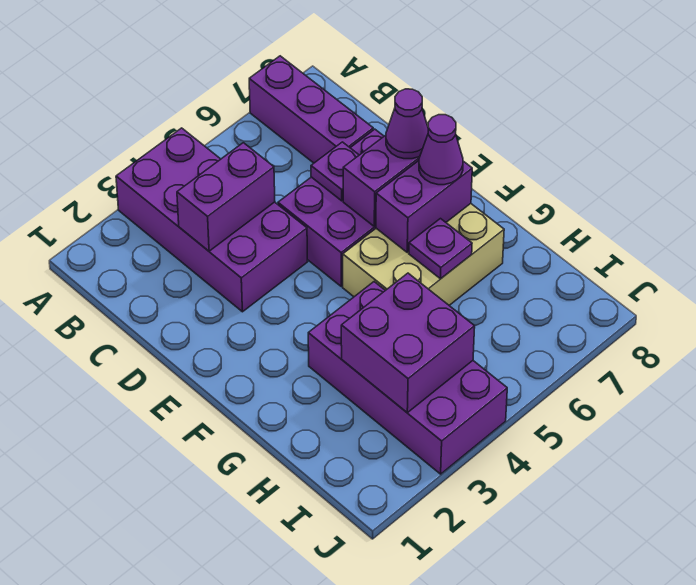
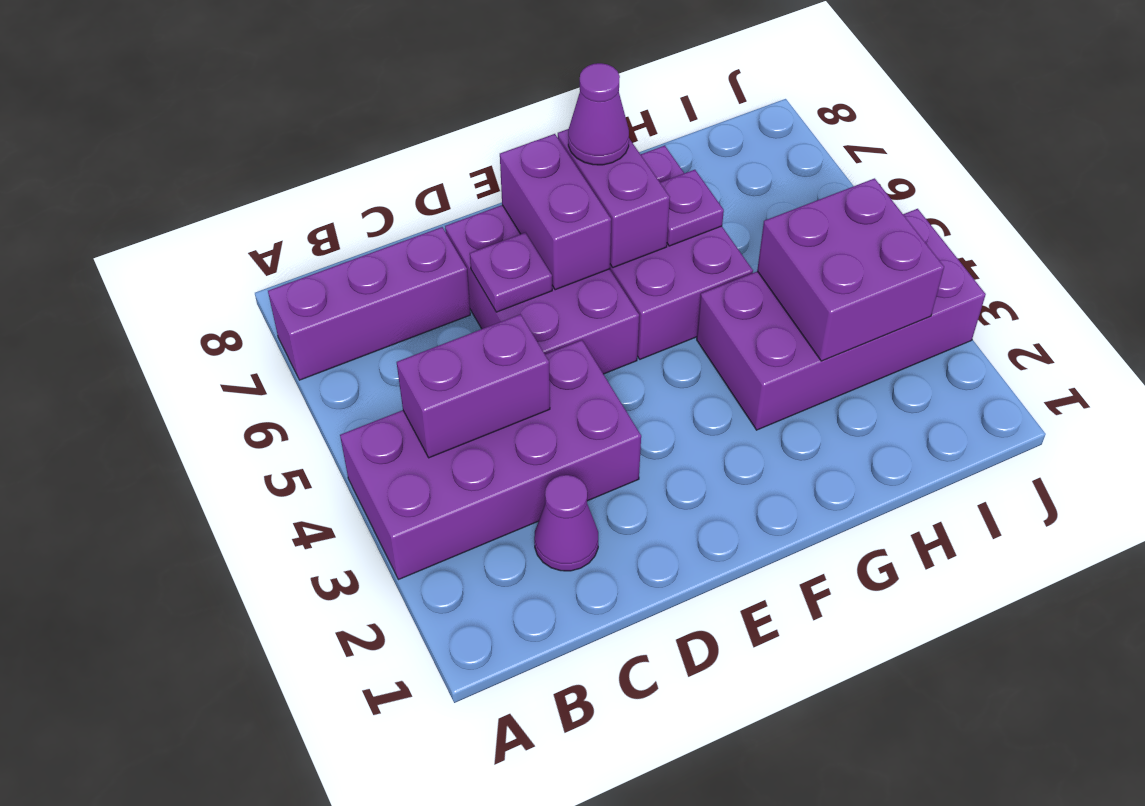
purple brick C3:C4 level 2 -> purple brick B4:C4 level 2
purple cone E7 level 3 -> purple cone C2 level 1
tan brick F5:G7 level 1 -> purple brick F5:G7 level 1

